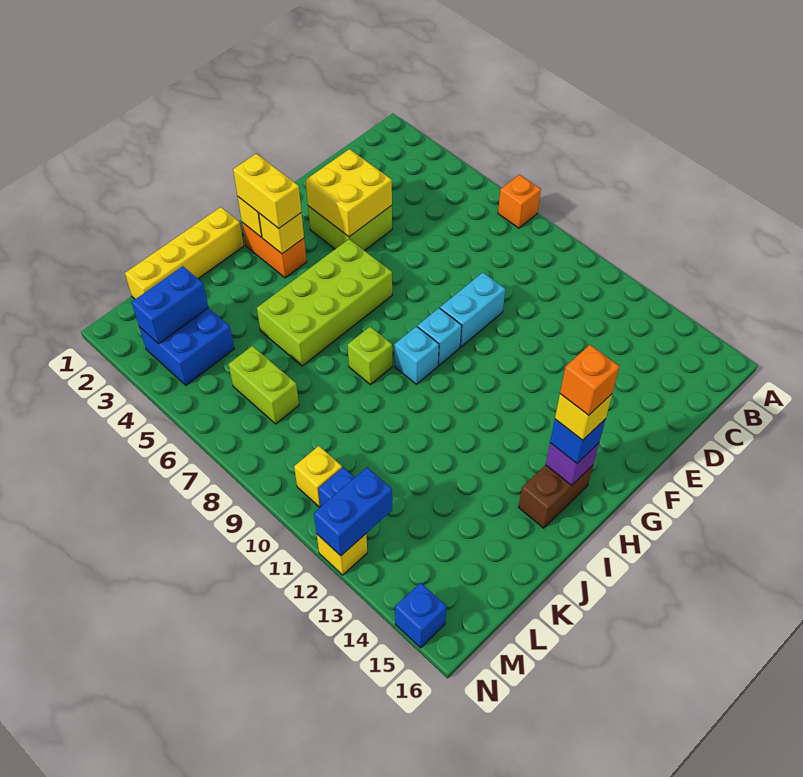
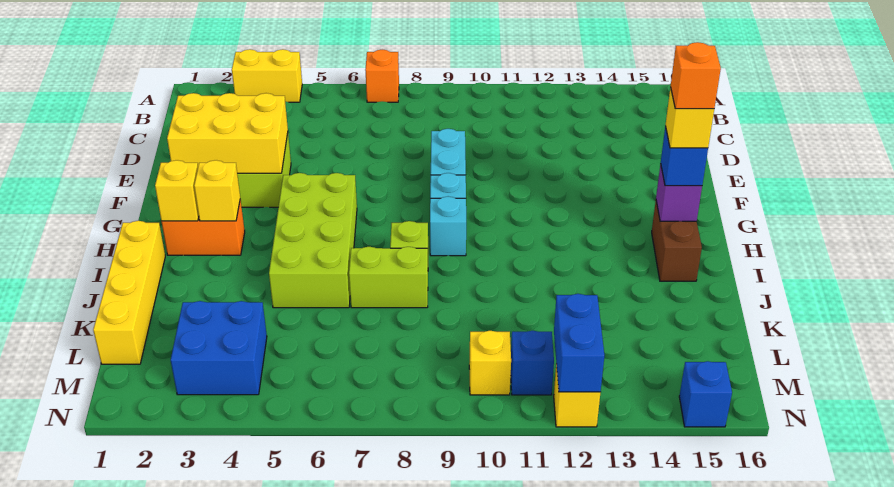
yellow brick E3:F4 level 2 -> yellow brick E2:F4 level 2
yellow brick H2:H3 level 3 -> yellow brick A3:A4 level 1
blue brick L3:M3 level 2 -> none
lime brick L6:L7 level 1 -> lime brick J7:J8 level 1

